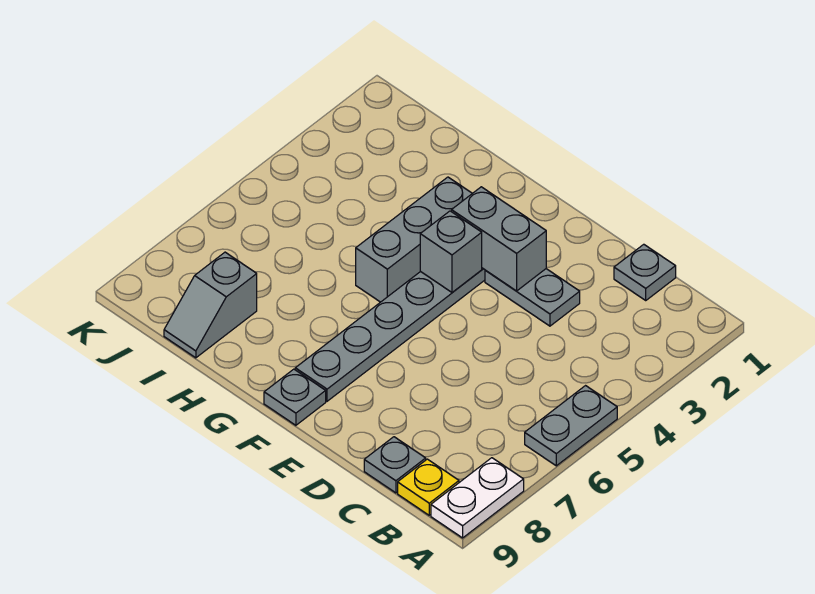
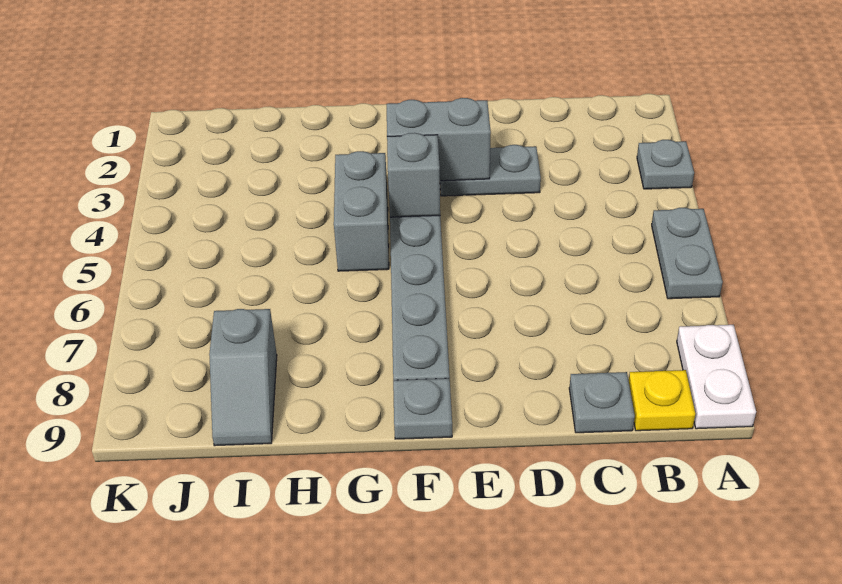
grey plate C1 level 1 -> grey plate A3 level 1
grey brick G3:G5 level 1 -> grey brick G4:G5 level 1

